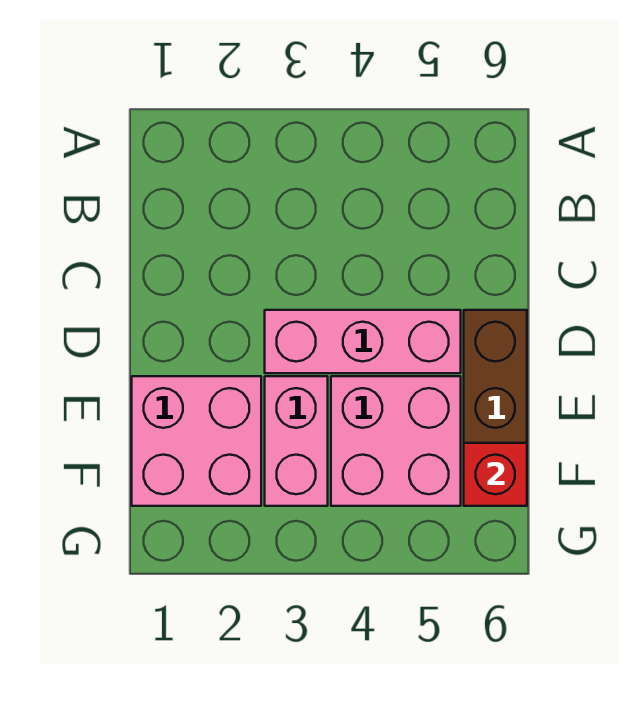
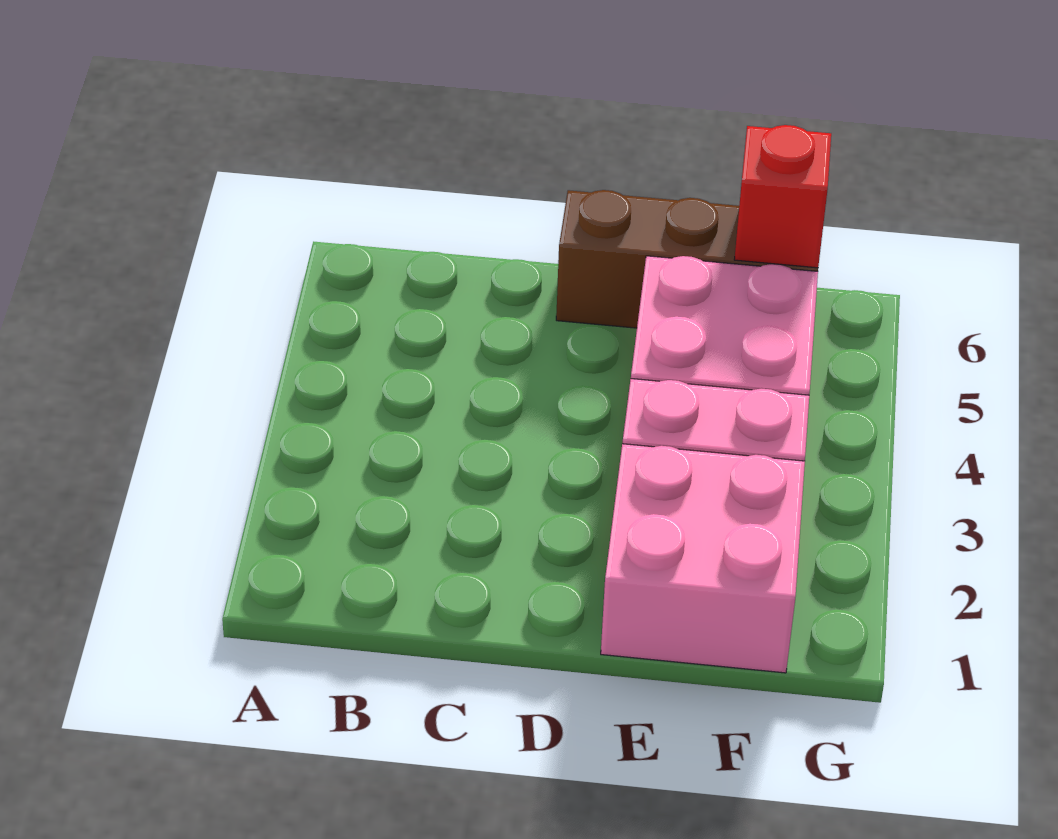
pink brick D3:D5 level 1 -> none

